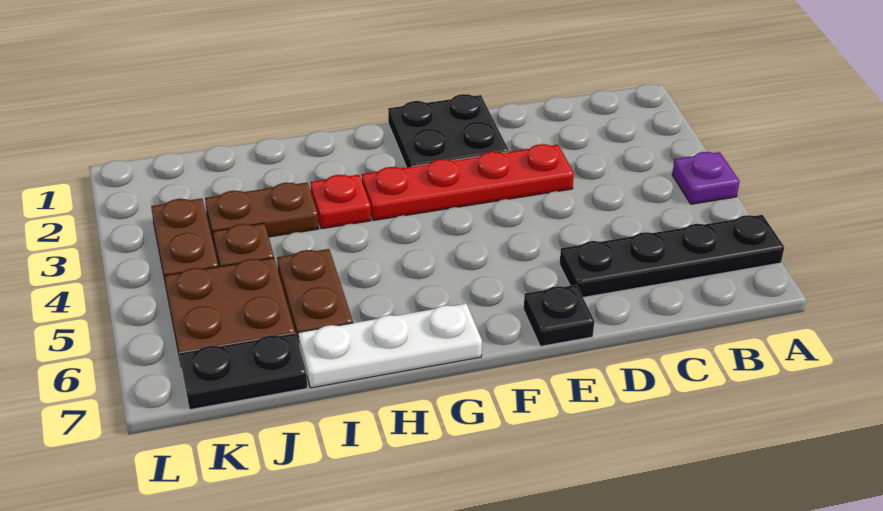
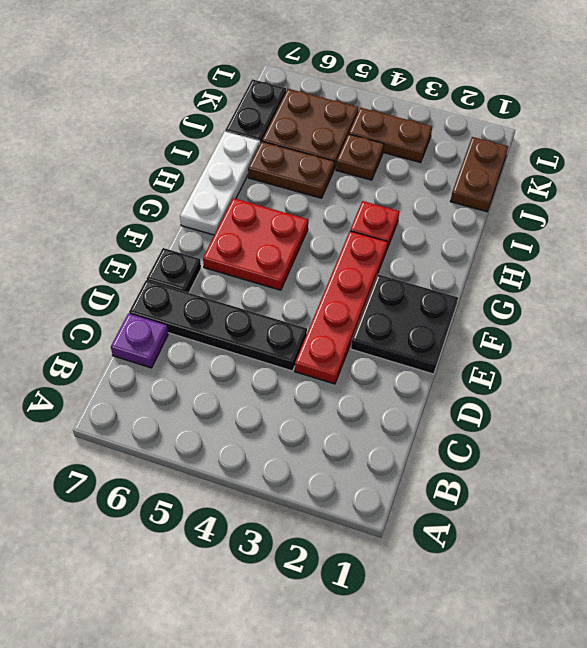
purple plate A4 level 1 -> purple plate C7 level 1
black plate A6:D6 level 1 -> black plate D4:D7 level 1
none -> red plate F5:G6 level 1
brown plate I3:J3 level 1 -> brown plate J1:K1 level 1

